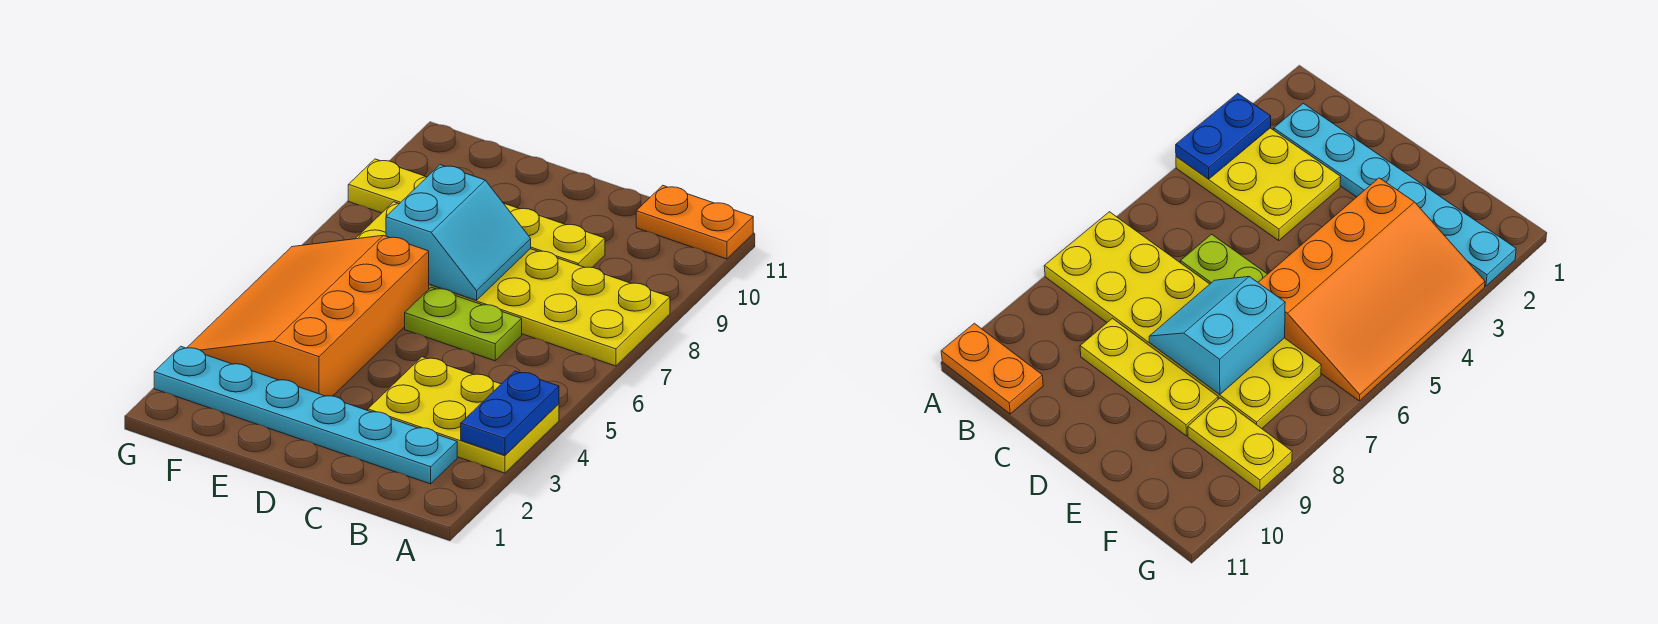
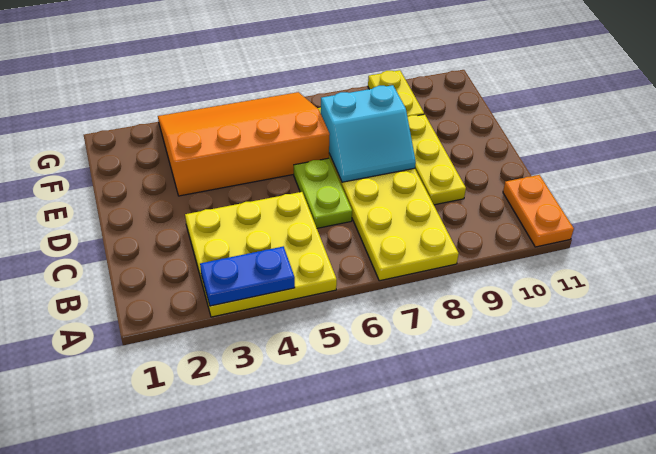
yellow plate A3:C4 level 1 -> yellow plate A3:C5 level 1
cyan plate B2:G2 level 1 -> none

